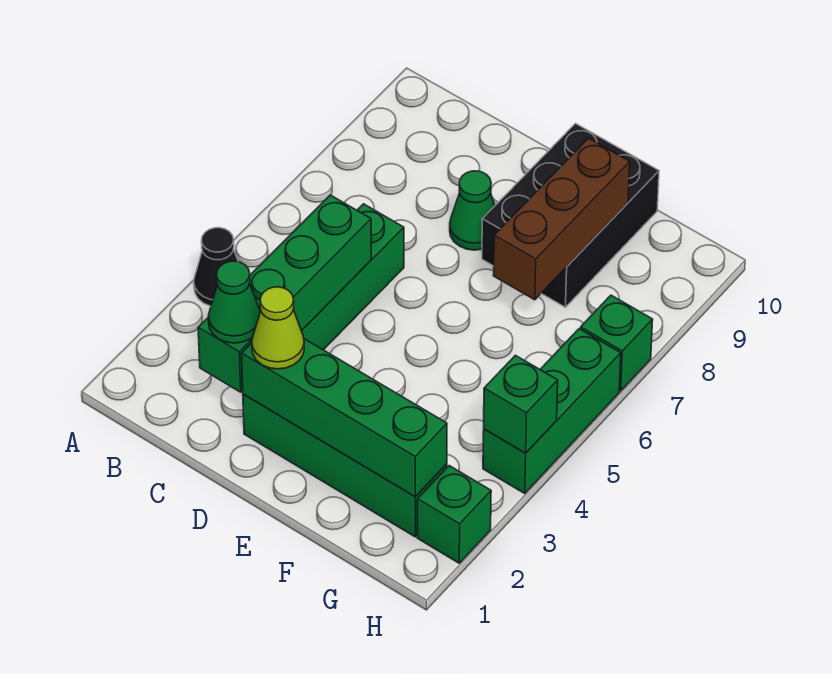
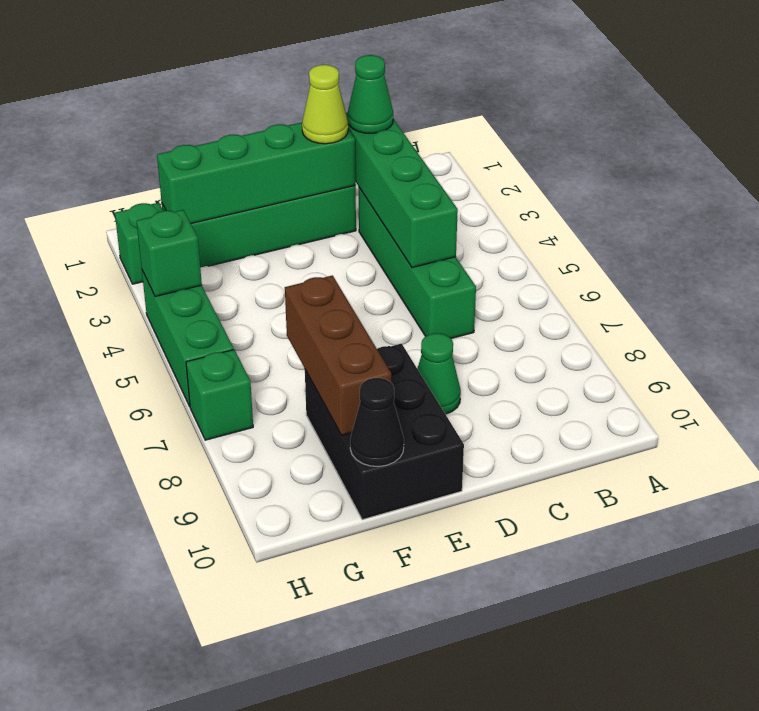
black cone A4 level 1 -> black cone F10 level 2

